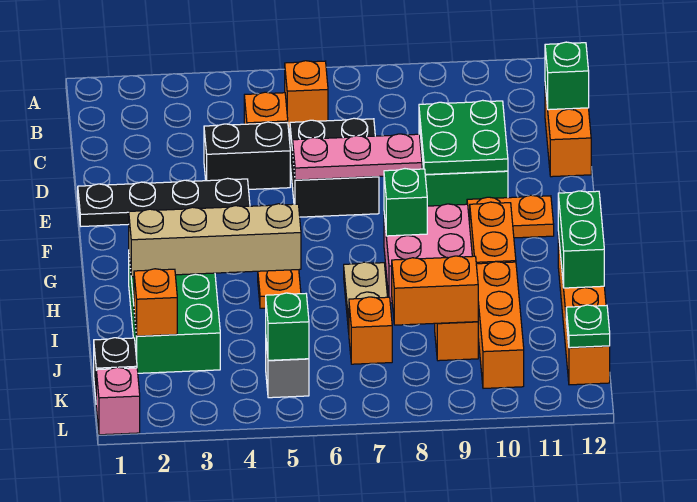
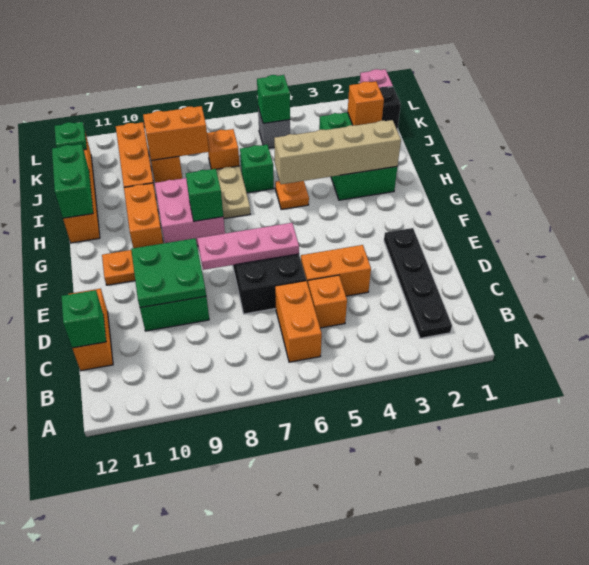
orange brick B6 level 1 -> orange brick B6:C6 level 1
black brick D4:D5 level 1 -> orange brick D4:D5 level 1
black plate E1:E4 level 1 -> black plate B2:E2 level 1
none -> green brick I6 level 1

